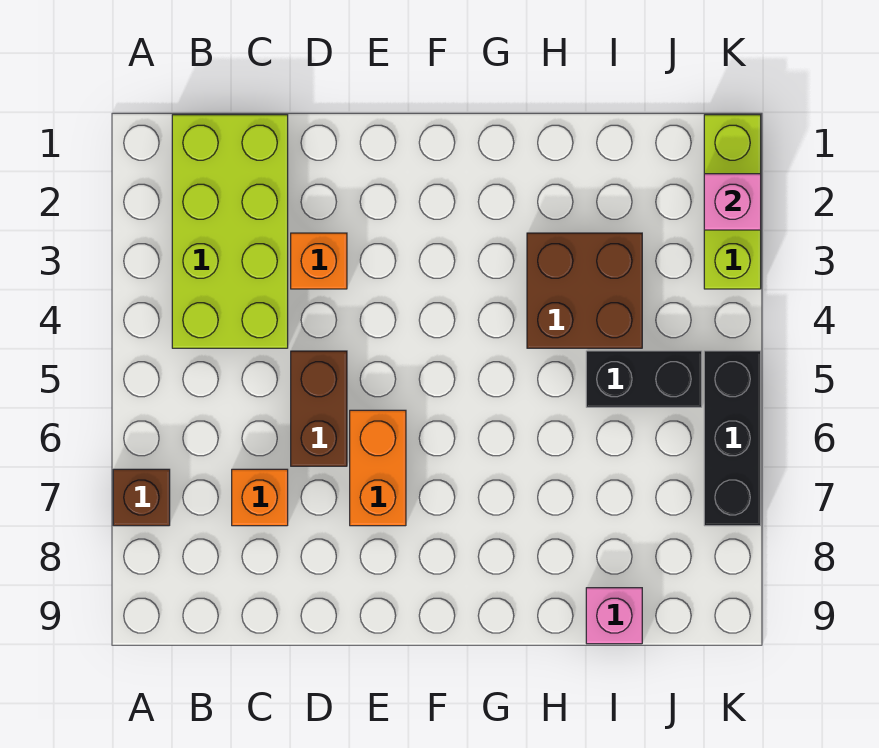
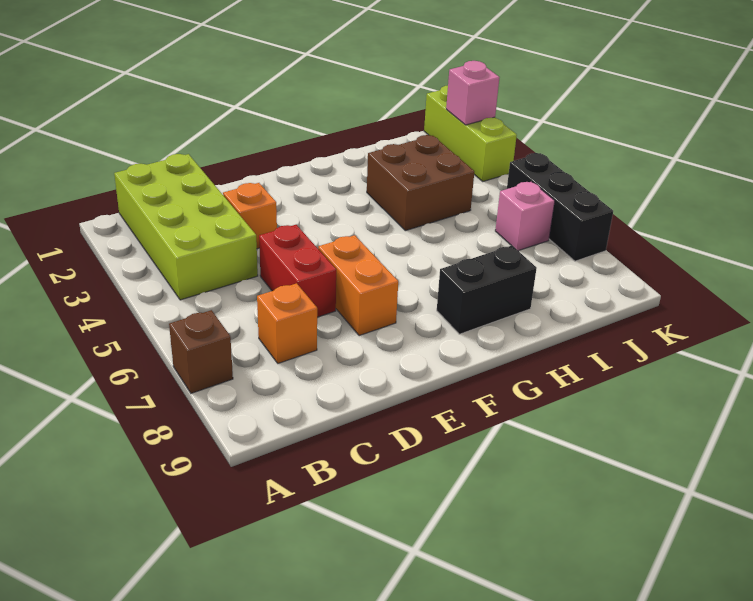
brown brick D5:D6 level 1 -> red brick D5:D6 level 1
black brick I5:J5 level 1 -> black brick G8:H8 level 1
pink brick I9 level 1 -> pink brick J6 level 1

